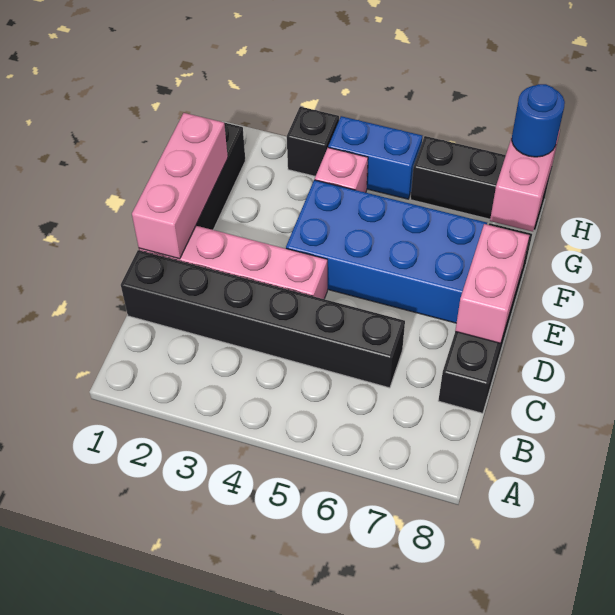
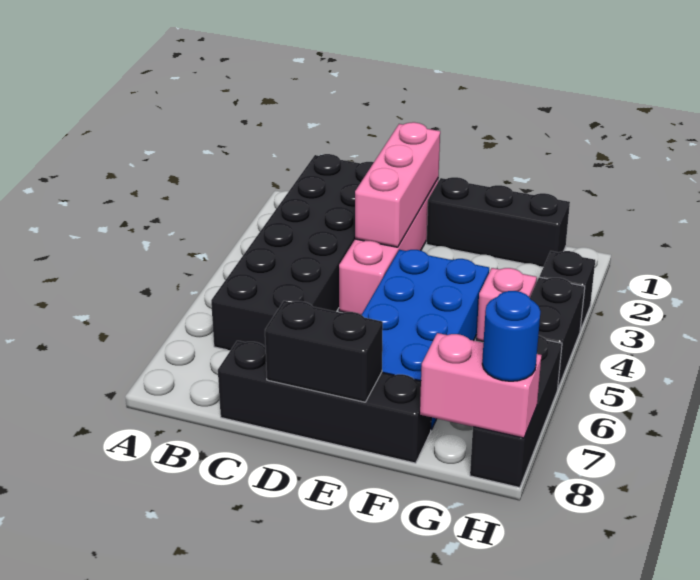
black brick C1:C6 level 1 -> black brick B1:C6 level 1
pink brick D1:F1 level 2 -> pink brick D1:D3 level 2
pink brick D8:E8 level 2 -> black brick D8:E8 level 2
blue brick H4:H5 level 1 -> black brick H4:H5 level 1

